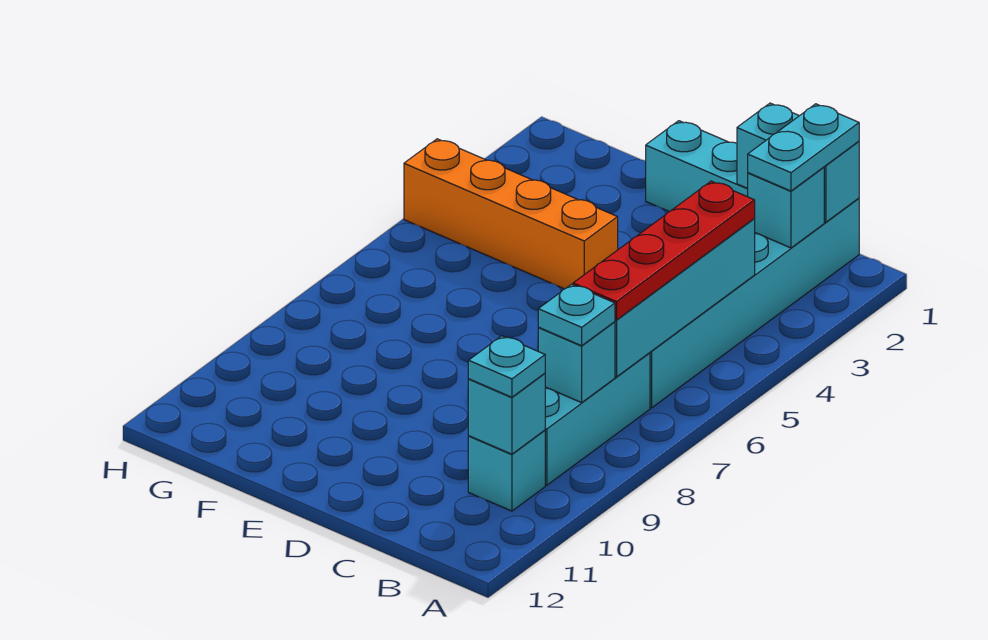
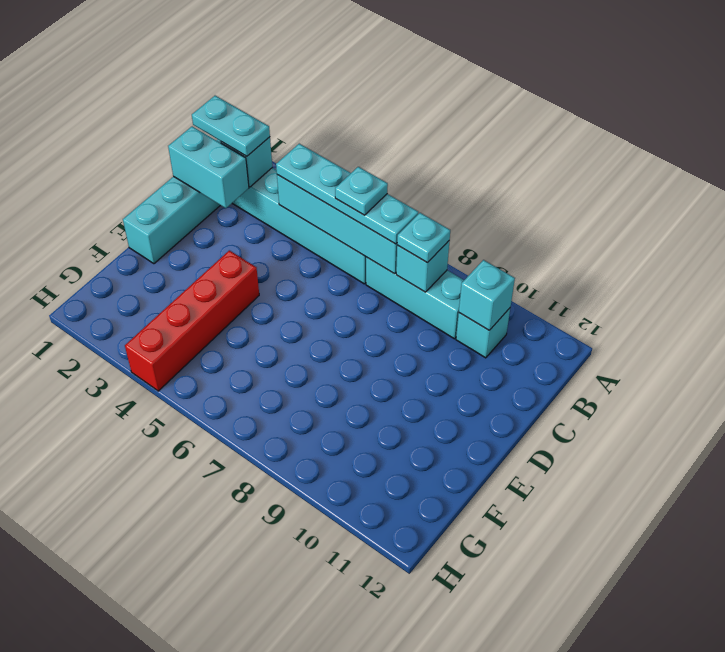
cyan brick B1:C1 level 2 -> cyan brick C1:C2 level 2
red plate B4:B7 level 3 -> cyan plate B4:B7 level 3
cyan plate B10 level 3 -> cyan plate B6 level 4
orange brick E4:H4 level 1 -> red brick E4:H4 level 1

